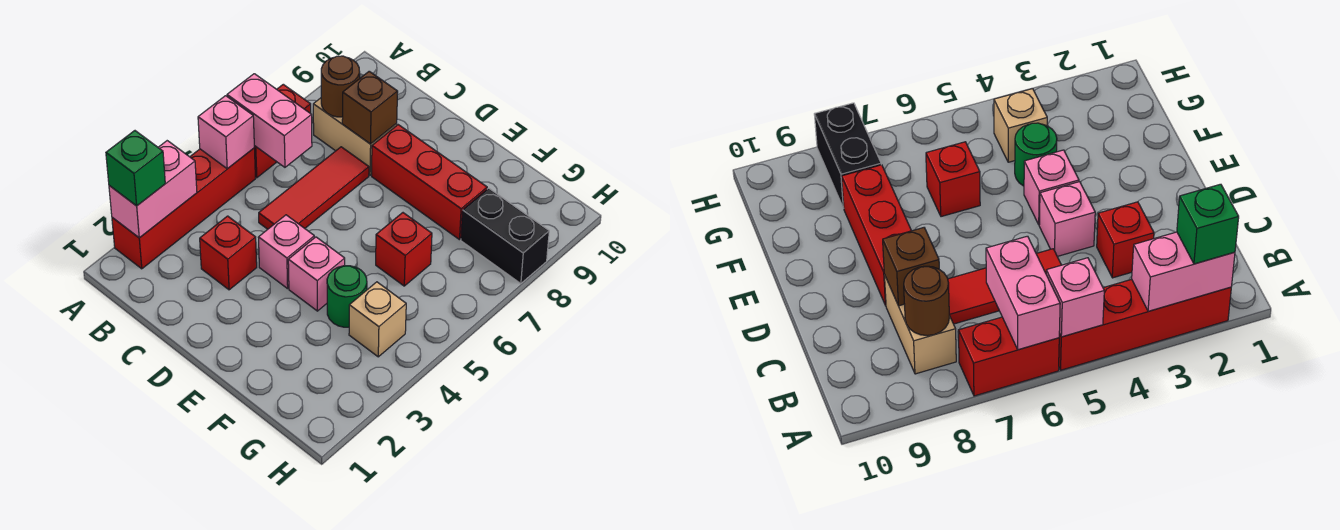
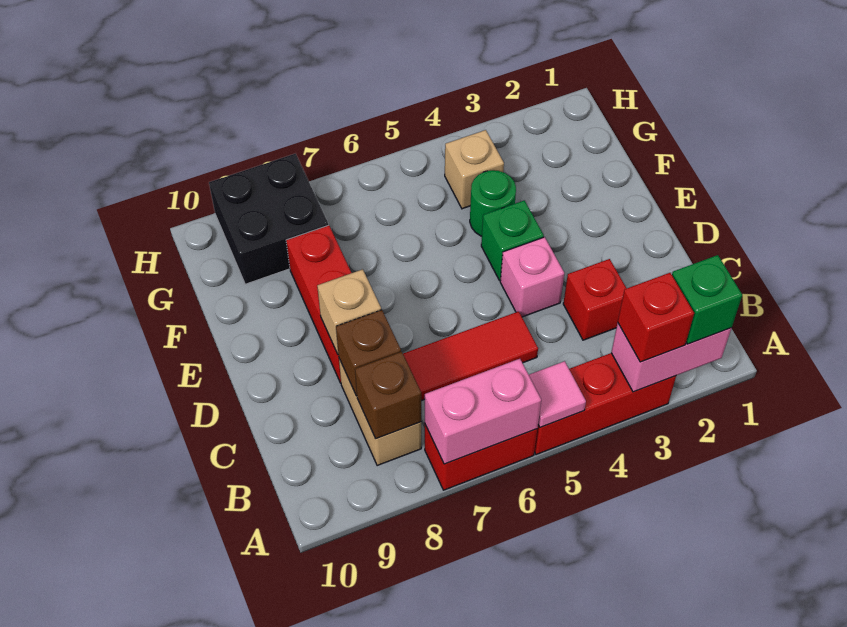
red brick A2:A5 level 1 -> red brick A3:A5 level 1
pink brick A5 level 2 -> pink tile A5 level 2
pink brick A6:B6 level 2 -> pink brick A6:A7 level 2
brown round brick B8 level 2 -> brown brick B8 level 2
none -> tan brick D8 level 2
pink brick E4 level 1 -> green brick E4 level 1
red brick F6 level 1 -> red brick A3 level 3
black brick G8:H8 level 1 -> black brick G8:H9 level 1

